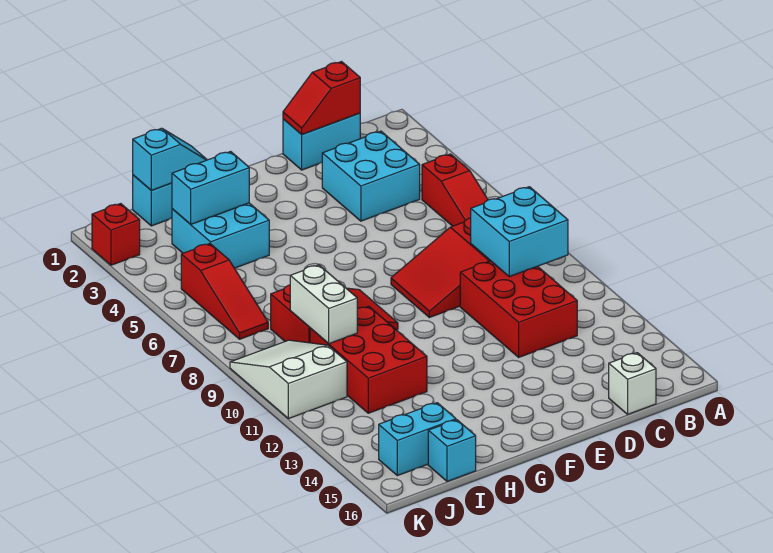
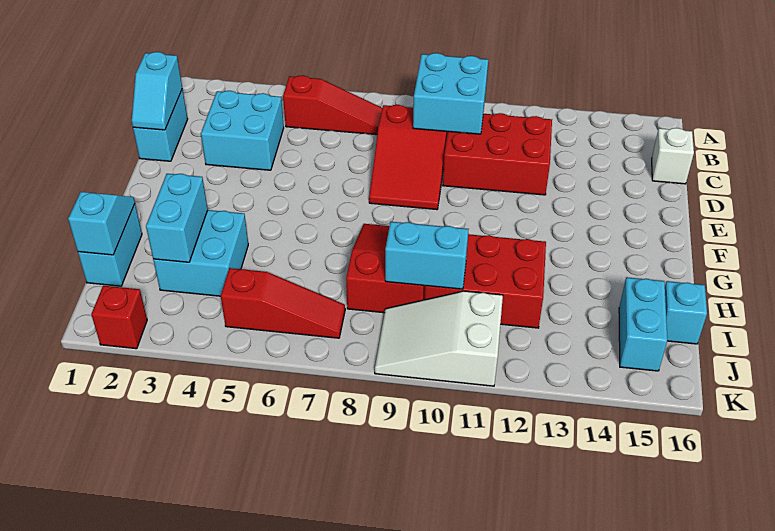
red slope C1:D1 level 2 top C -> cyan slope C1:D1 level 2 top C
white brick I9:I10 level 2 -> cyan brick I9:I10 level 2

